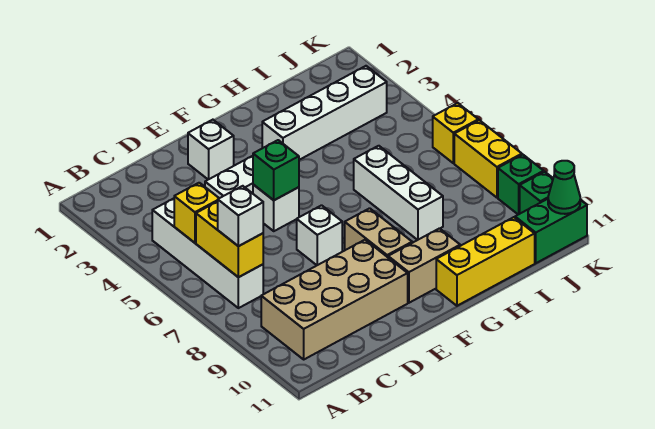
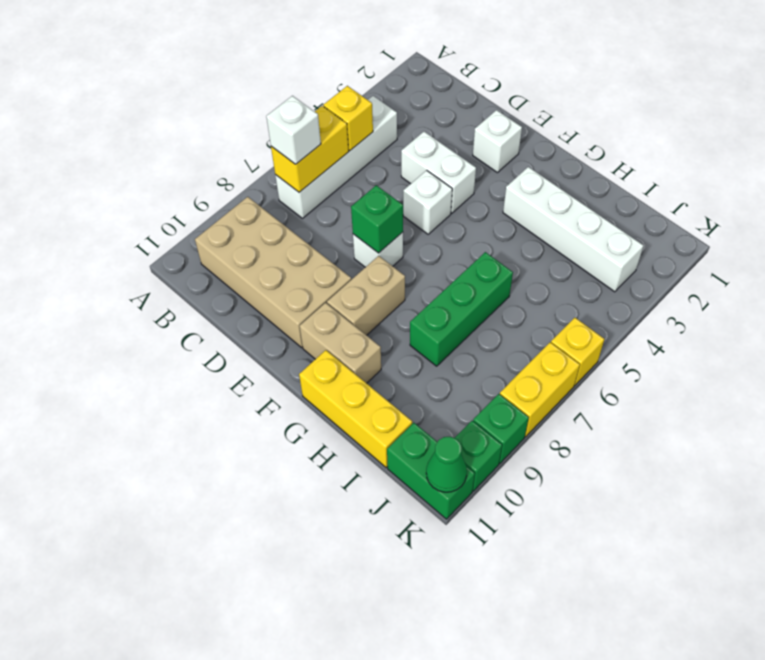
green brick E5 level 2 -> green brick E7 level 2
white brick H6:H8 level 1 -> green brick H6:H8 level 1

